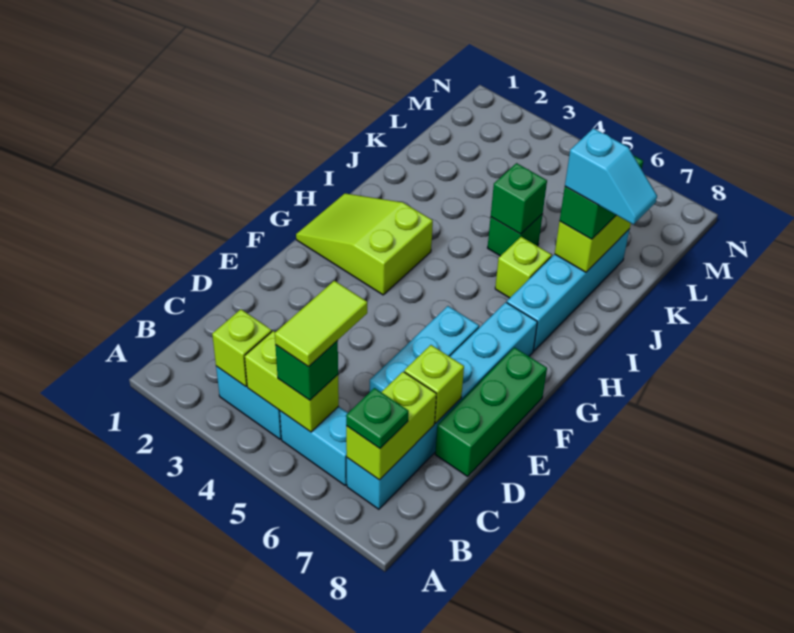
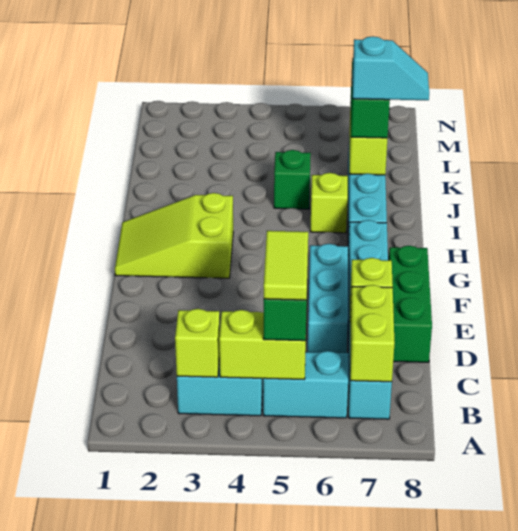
green plate B7 level 3 -> none
green brick J5 level 2 -> none

